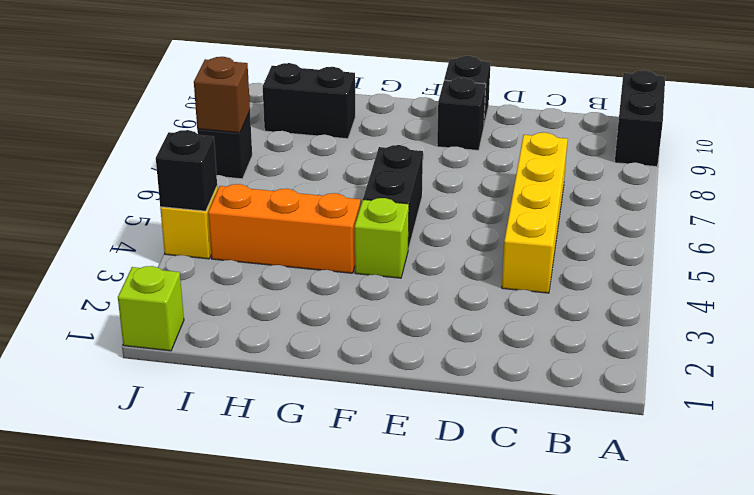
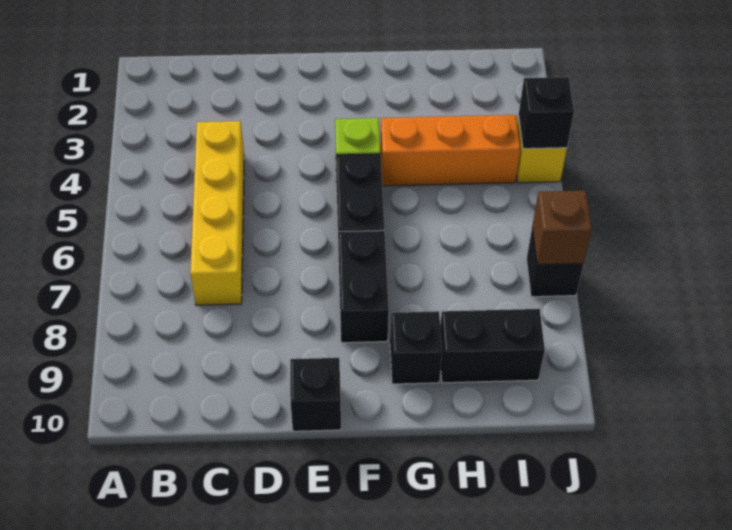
black brick A9:A10 level 1 -> black brick F7:F8 level 1
black brick E9 level 1 -> black brick G9 level 1
lime brick J1 level 1 -> none

